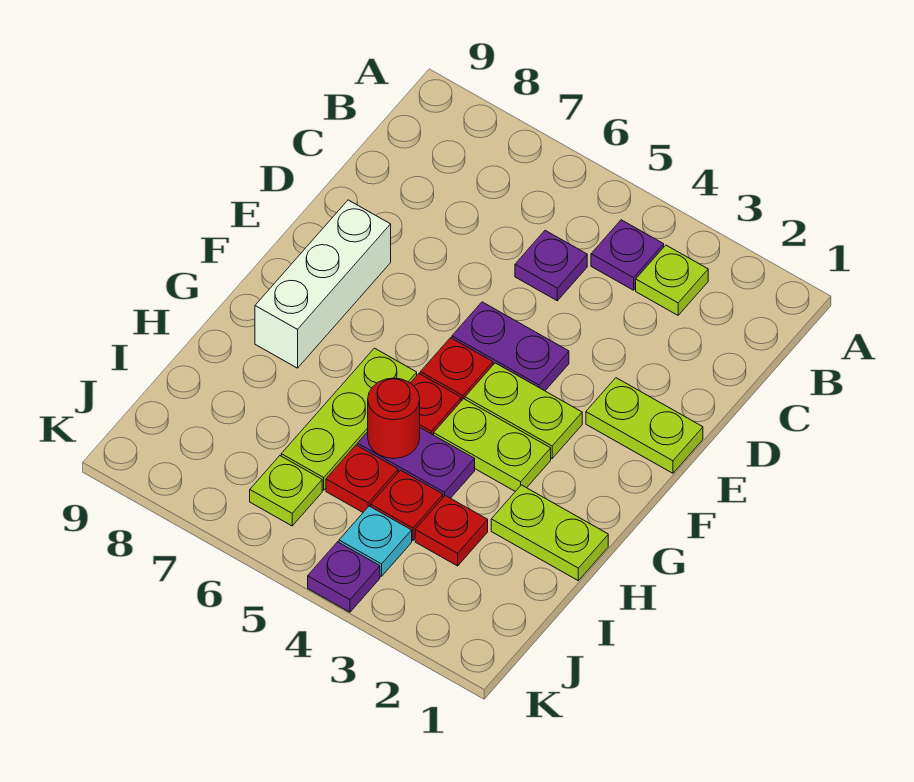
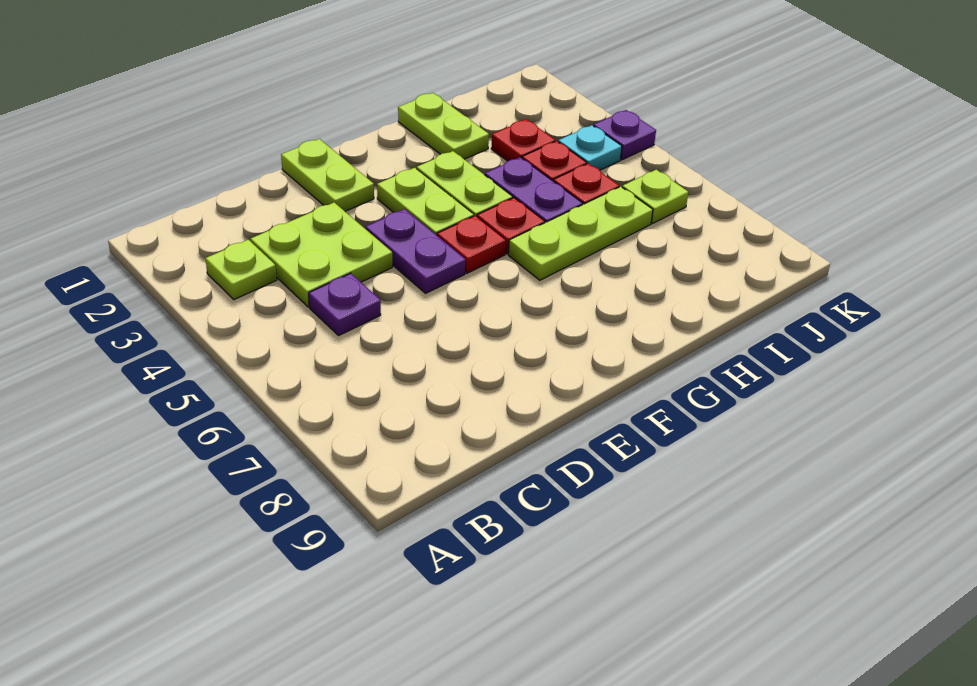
purple plate B4 level 1 -> none
none -> lime plate C3:D4 level 1
white brick E8:G8 level 1 -> none
red round brick H5 level 2 -> none

